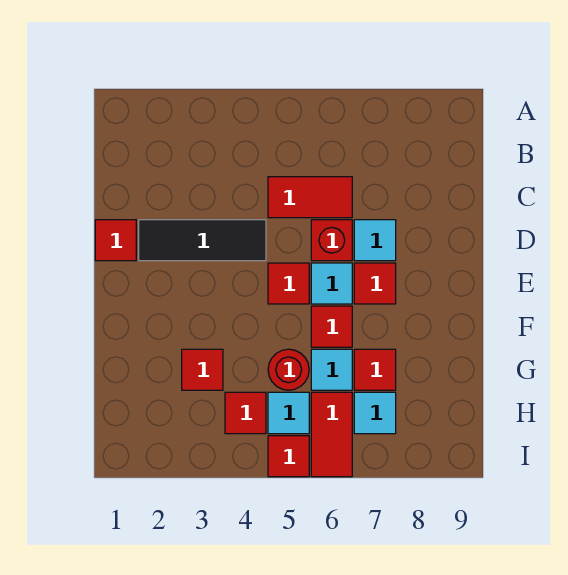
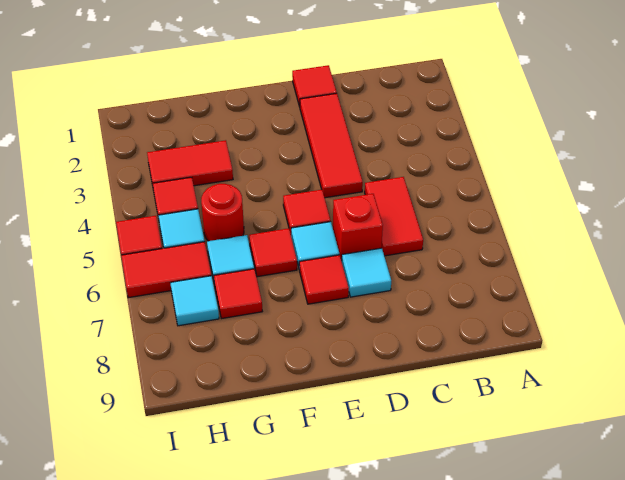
black tile D2:D4 level 1 -> red tile D2:D4 level 1
red tile G3 level 1 -> red tile G3:H3 level 1

